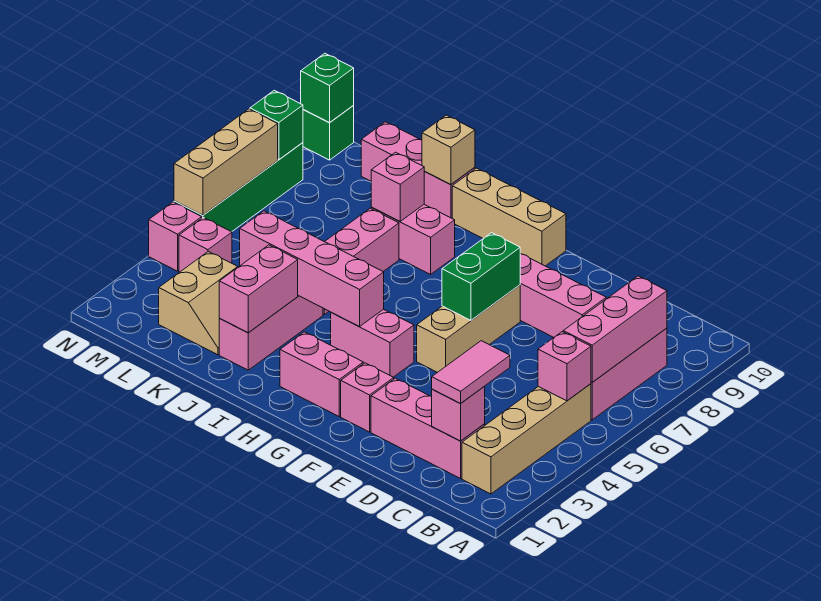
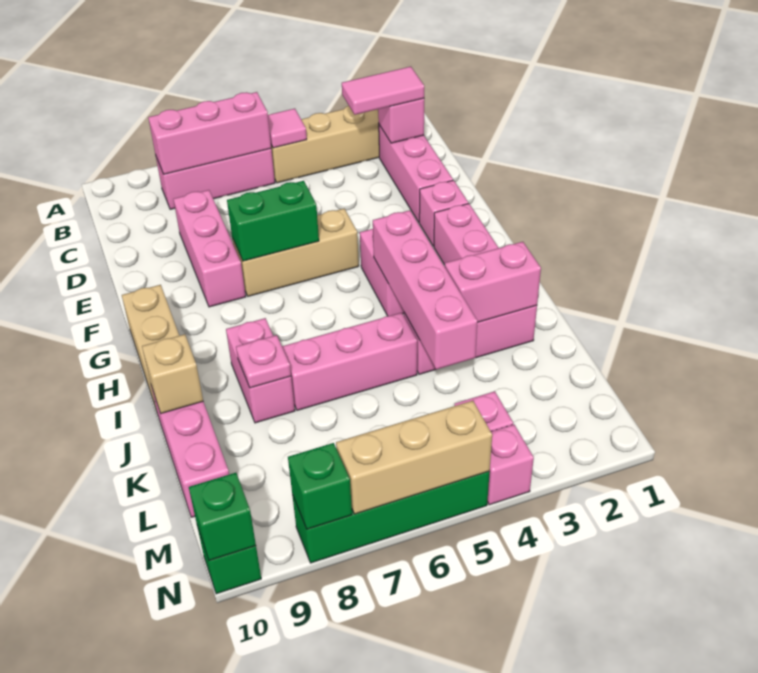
pink brick B5 level 2 -> pink tile B5 level 2
pink brick J8 level 2 -> pink plate J8 level 2
tan slope K2:L3 level 1 top L -> none

